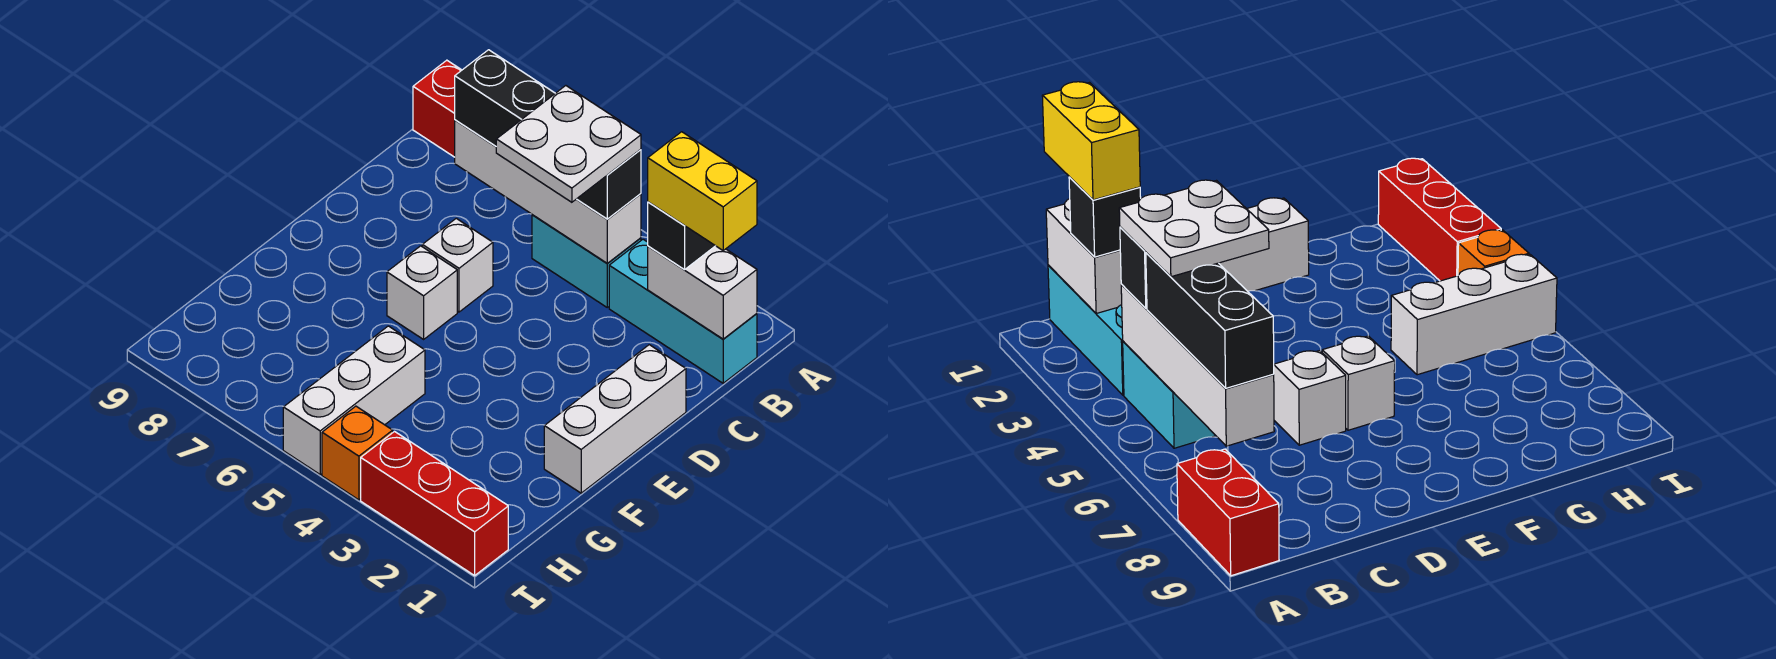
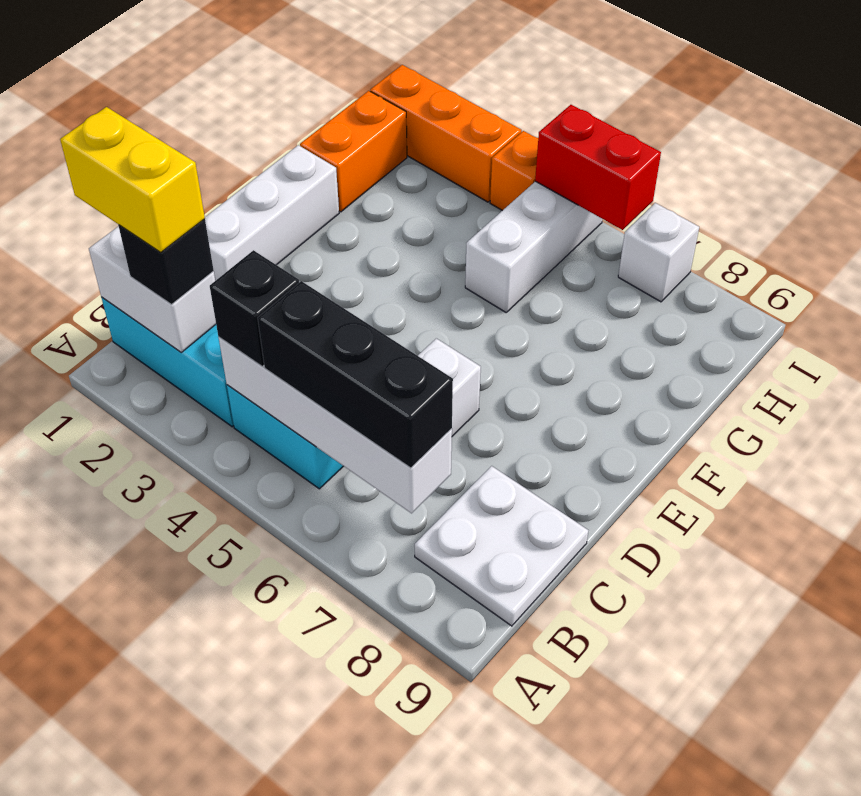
red brick A8:A9 level 1 -> red brick I5:I6 level 2
white plate B4:C5 level 4 -> white plate B8:C9 level 1
white brick E6 level 1 -> white brick I7 level 1
none -> orange brick G1:H1 level 1
red brick I1:I3 level 1 -> orange brick I1:I3 level 1

